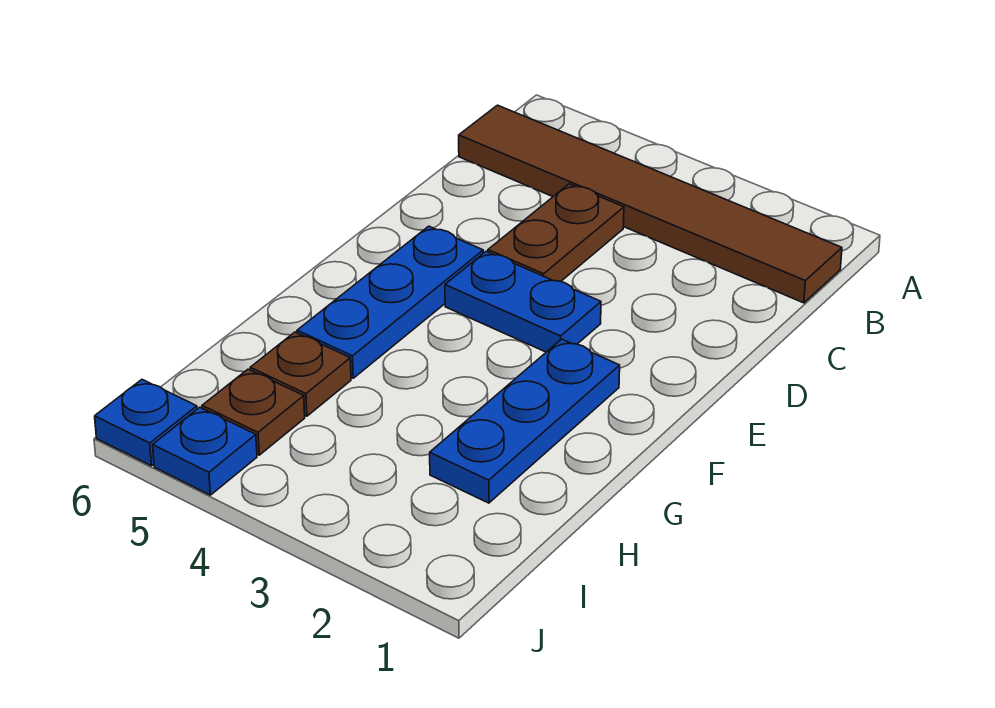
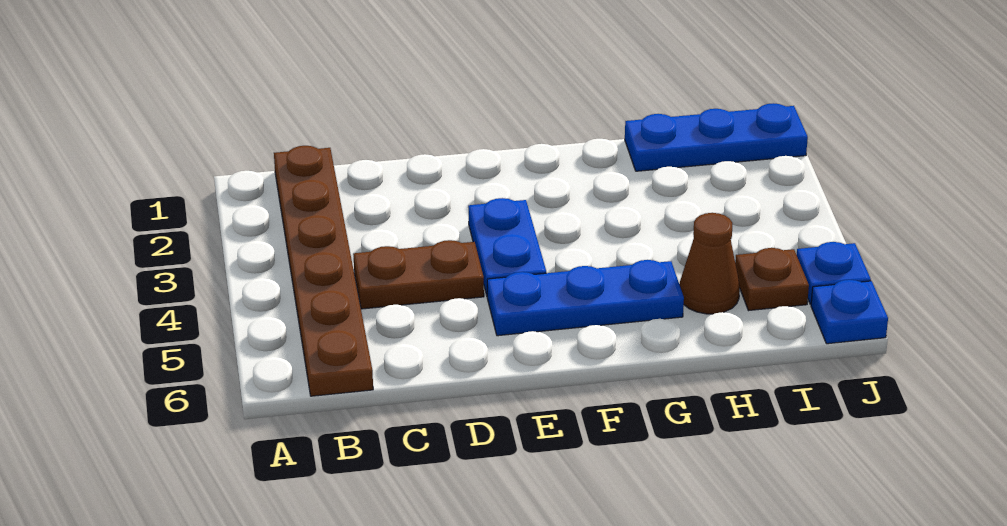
brown tile B1:B6 level 1 -> brown plate B1:B6 level 1
blue plate F2:H2 level 1 -> blue plate H1:J1 level 1
brown plate H5 level 1 -> brown cone H5 level 1

